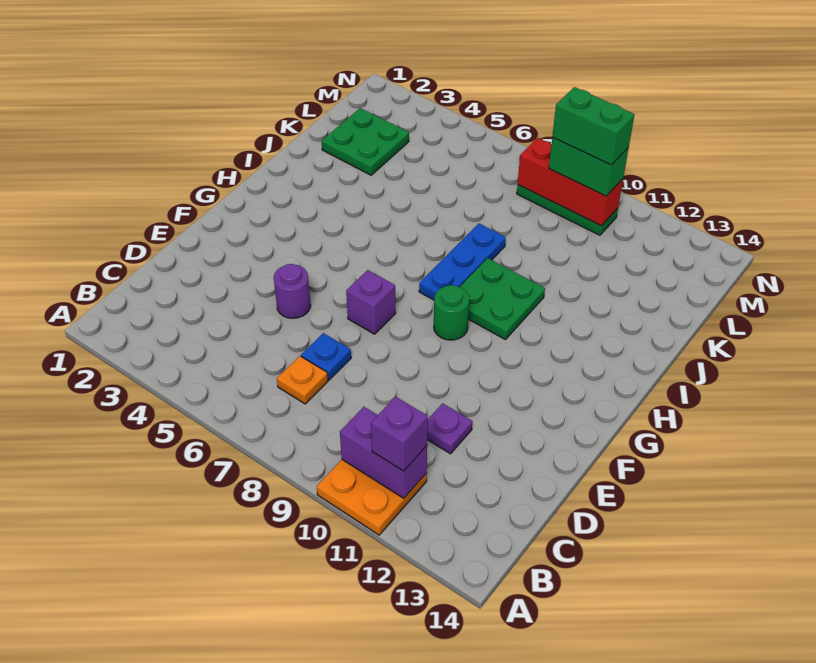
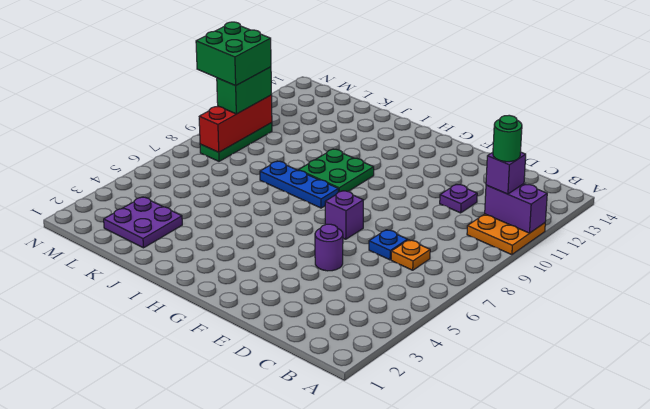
purple brick B10:B11 level 2 -> purple brick A11:B11 level 2
green round brick G9 level 1 -> green round brick B11 level 4
green plate K2:L3 level 1 -> purple plate K2:L3 level 1
green brick M9:M10 level 4 -> green brick M9:N10 level 4

